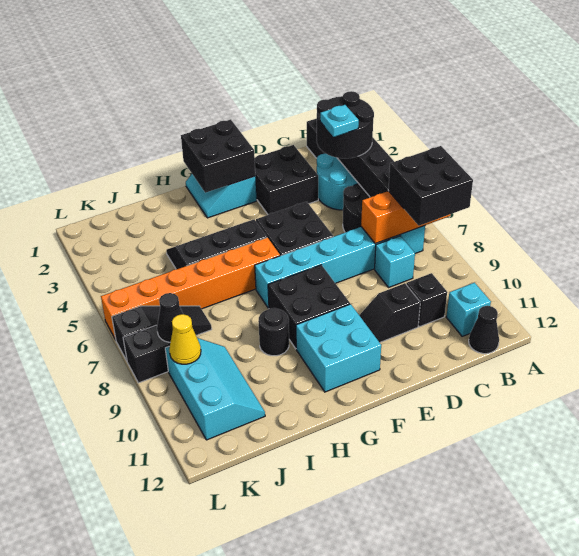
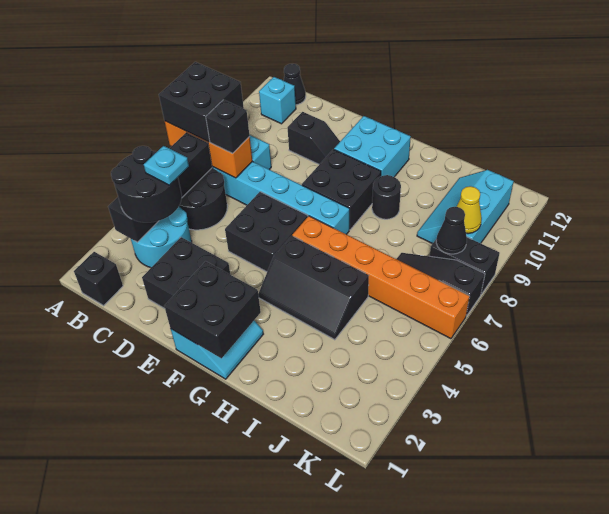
black brick C10 level 1 -> black brick C7 level 3

